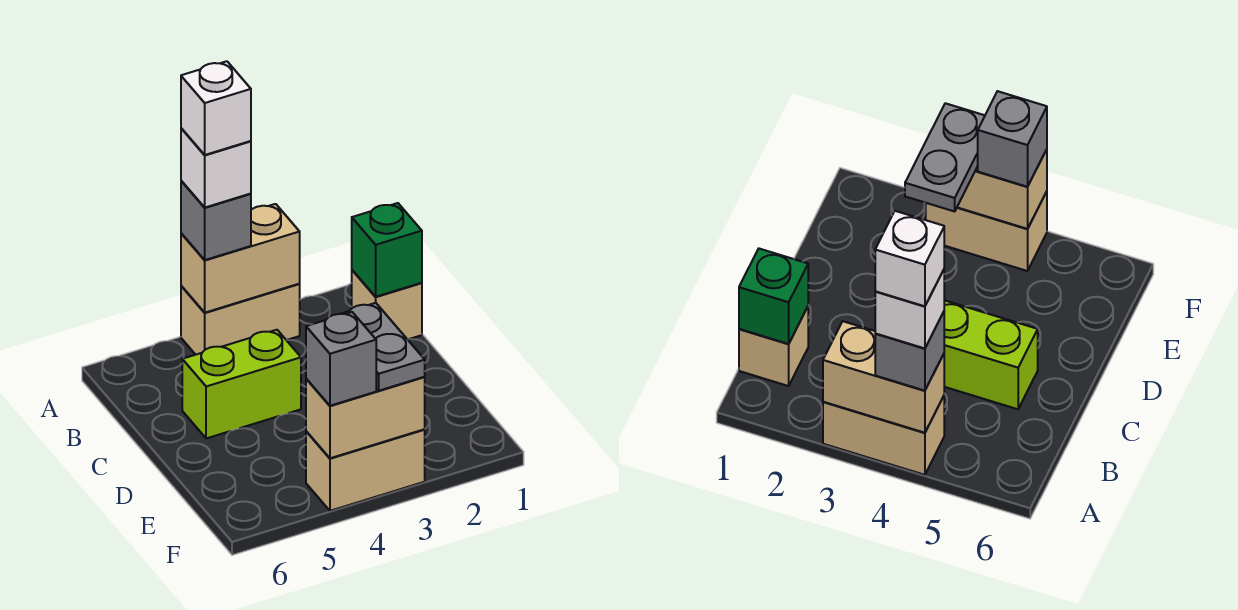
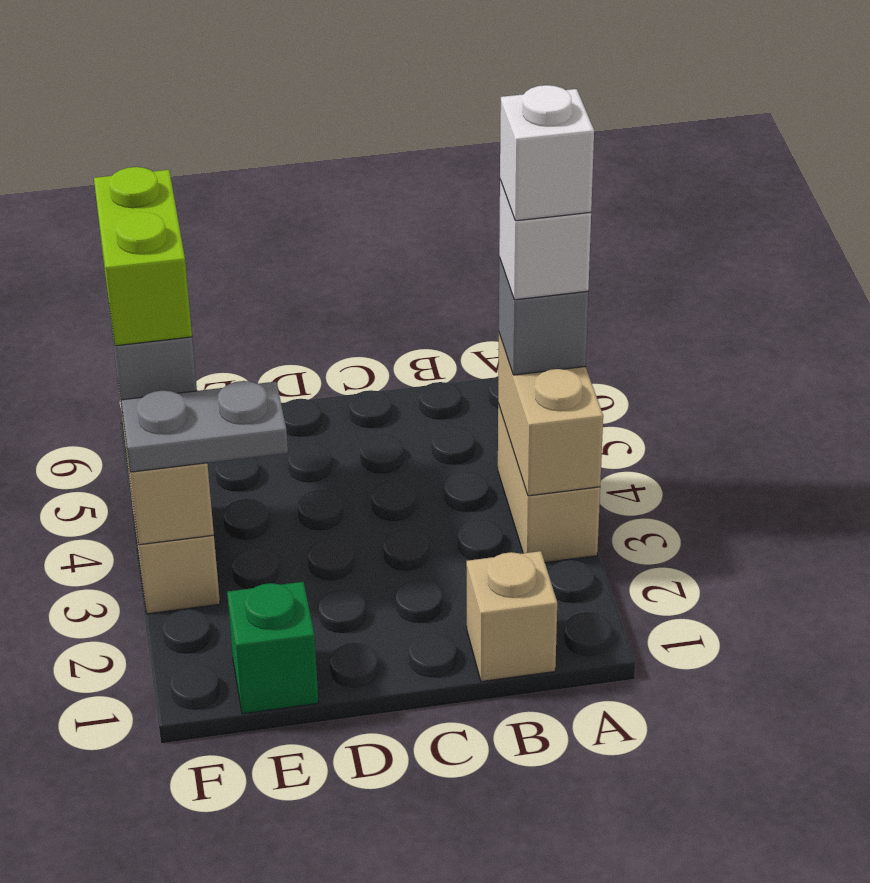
green brick B1 level 2 -> green brick E1 level 1
lime brick C4:C5 level 1 -> lime brick F4:F5 level 4

